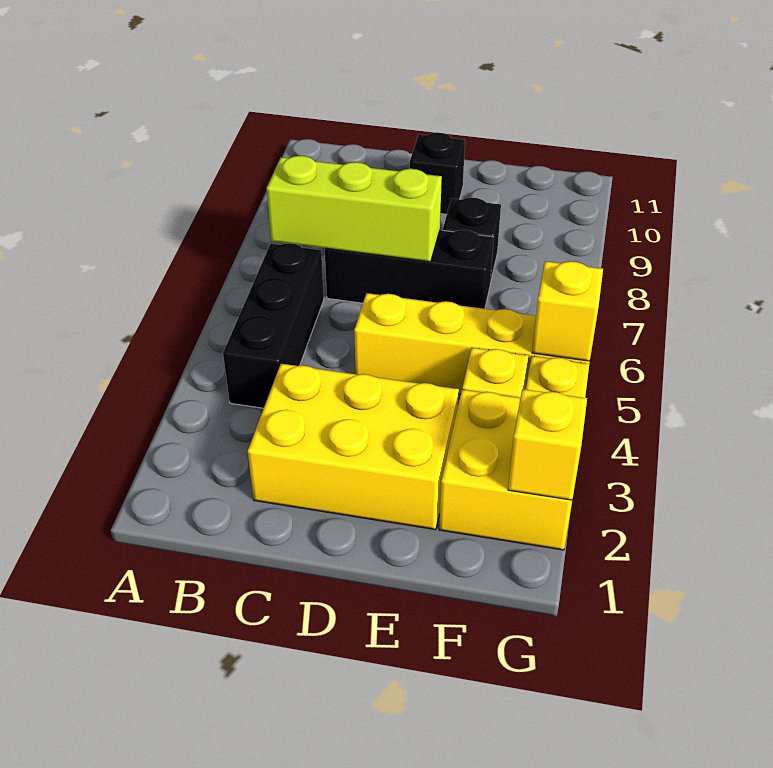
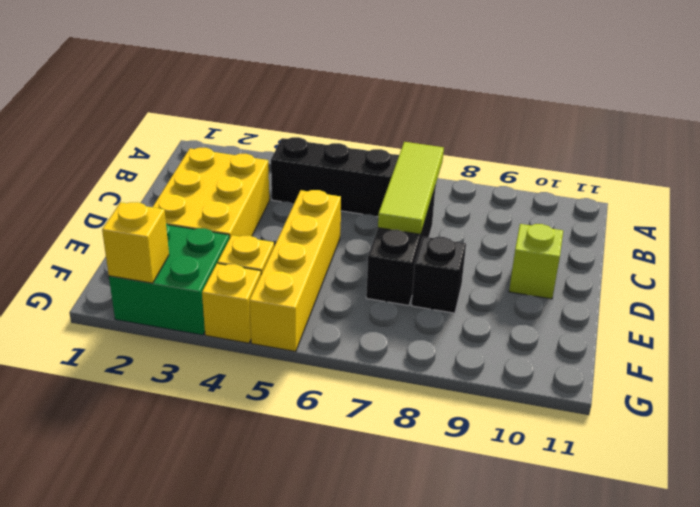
lime brick B7:D7 level 2 -> lime tile B7:D7 level 2
black brick D10 level 1 -> lime brick D10 level 1
yellow brick F2:G3 level 1 -> green brick F2:G3 level 1
yellow brick G5 level 2 -> none

